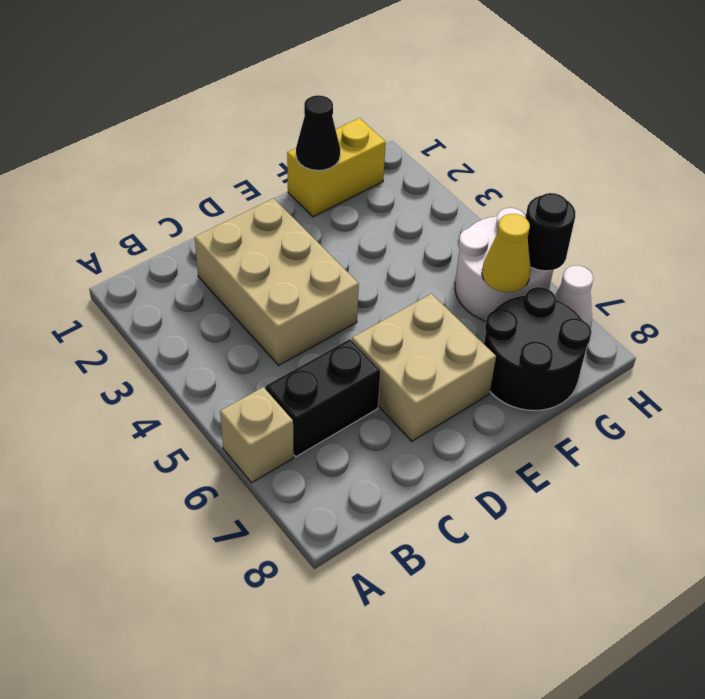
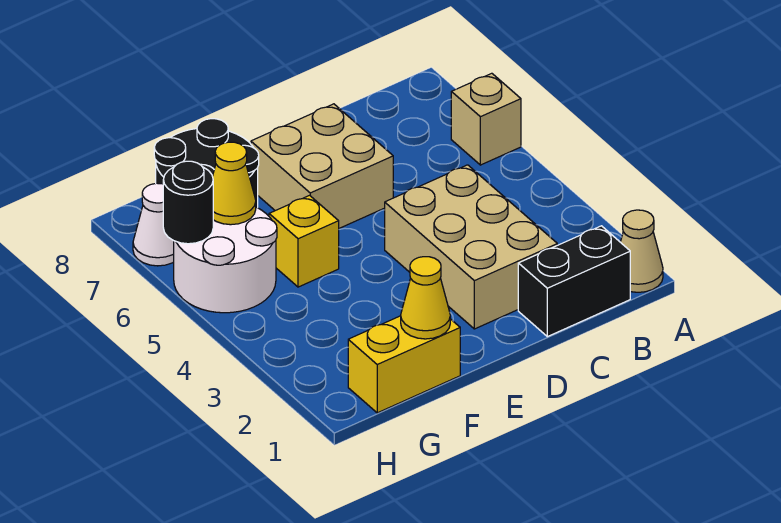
none -> tan cone A1 level 1
black brick B6:C6 level 1 -> black brick B1:C1 level 1
black cone F1 level 2 -> yellow cone F1 level 2
none -> yellow brick F5 level 1

